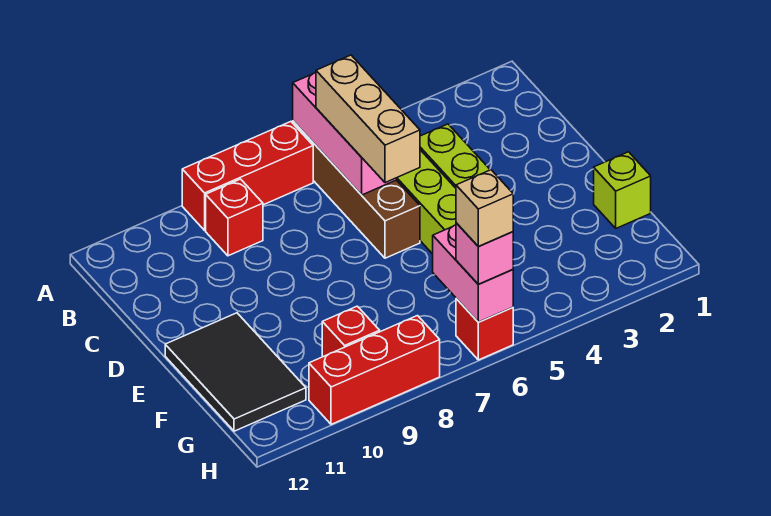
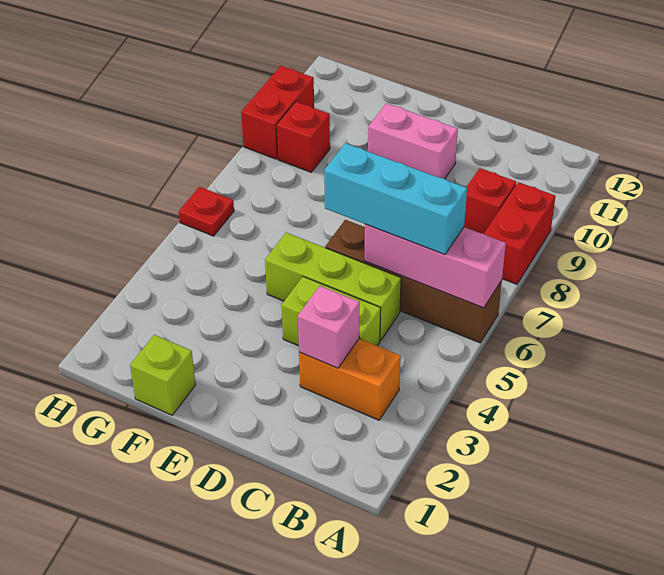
red brick A7:A9 level 1 -> red brick A8:A9 level 1
none -> orange brick B3:C3 level 1
tan brick B6:D6 level 3 -> cyan brick B6:D6 level 3
black tile E11:G12 level 1 -> none
pink brick G6:H6 level 2 -> pink brick D10:E10 level 1
red brick H6 level 1 -> red plate H6 level 1
pink brick H6 level 3 -> pink brick C3 level 2
tan brick H6 level 4 -> none
red brick H8:H10 level 1 -> red brick H9:H10 level 1

